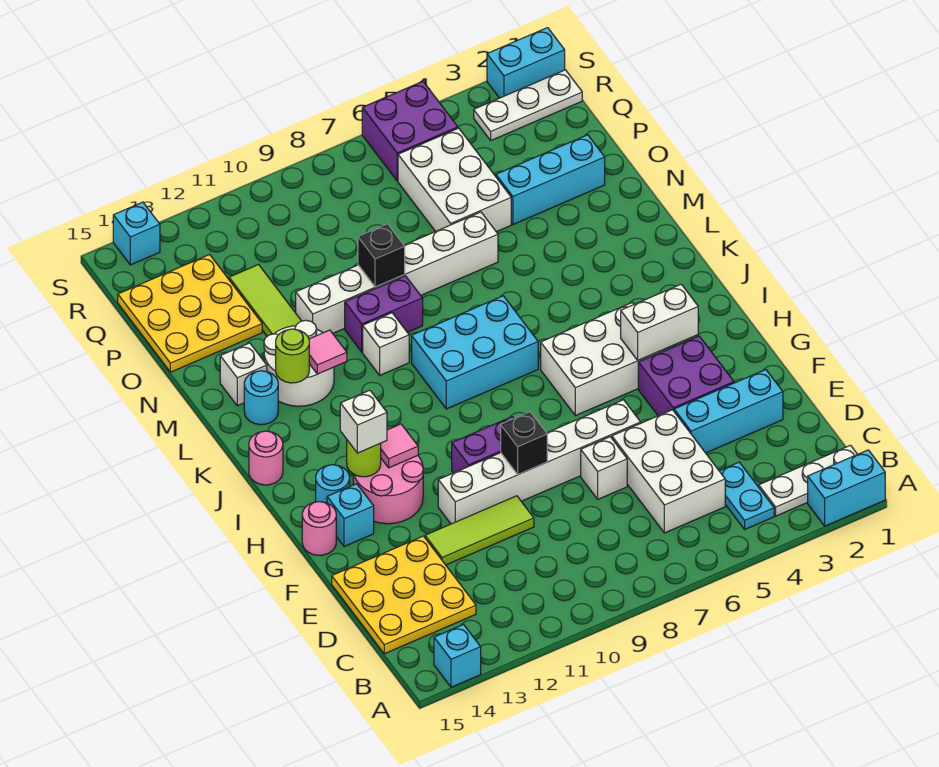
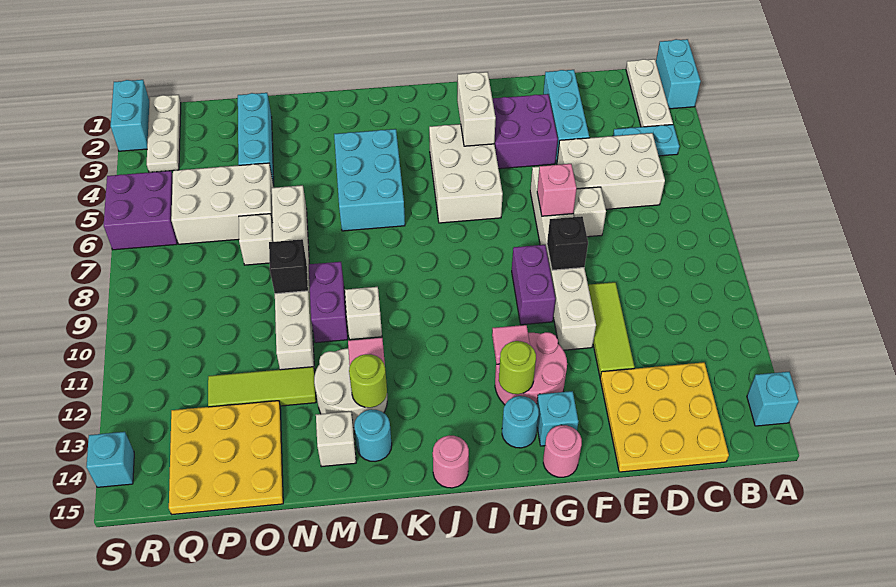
none -> pink brick F7 level 2
white brick H13 level 3 -> white brick O7 level 1
cyan brick J7:K9 level 1 -> cyan brick K4:L6 level 1

